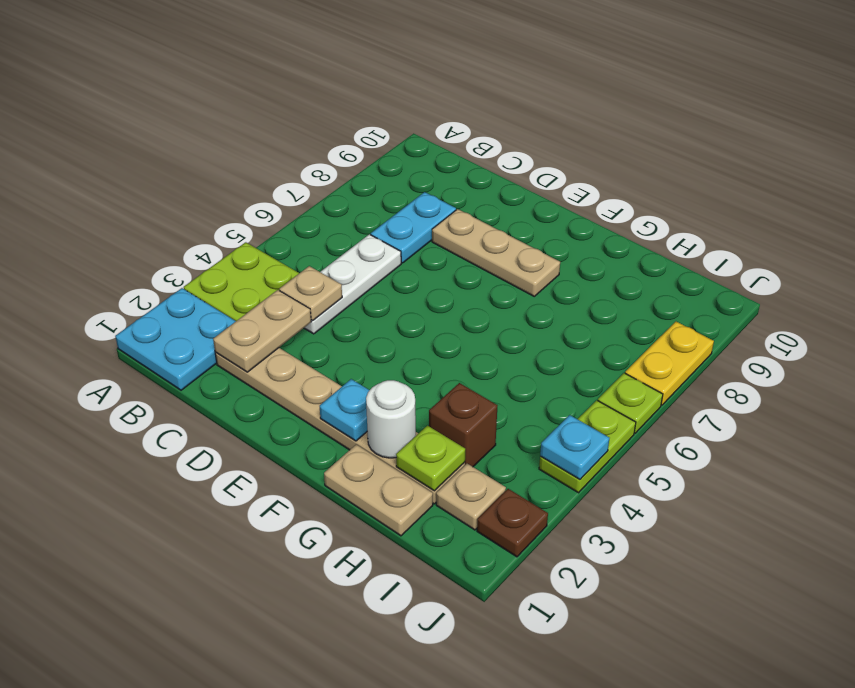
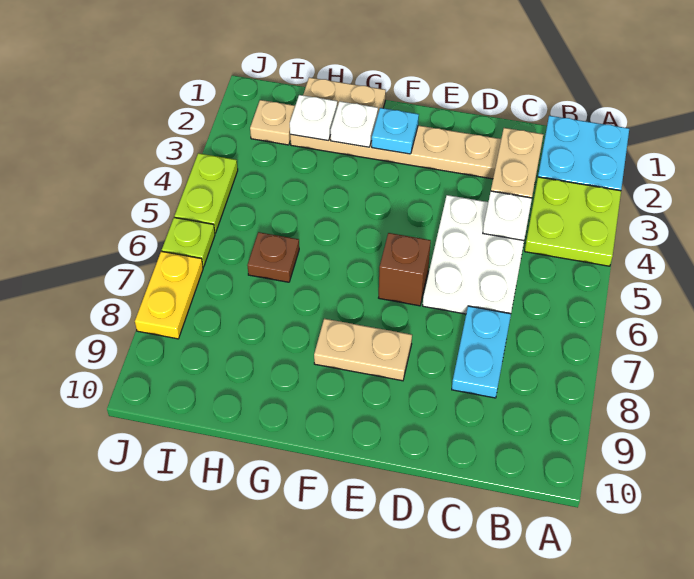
white plate C4:C6 level 1 -> white plate C4:D6 level 1
tan plate C4 level 2 -> white plate C4 level 2
tan plate D8:F8 level 1 -> tan plate E8:F8 level 1
white round brick G2 level 2 -> white plate G2 level 2
lime plate H2 level 2 -> white plate H2 level 2
brown brick H3 level 1 -> brown brick E6 level 1
brown plate J2 level 1 -> brown plate H6 level 1
cyan plate J4 level 2 -> none

